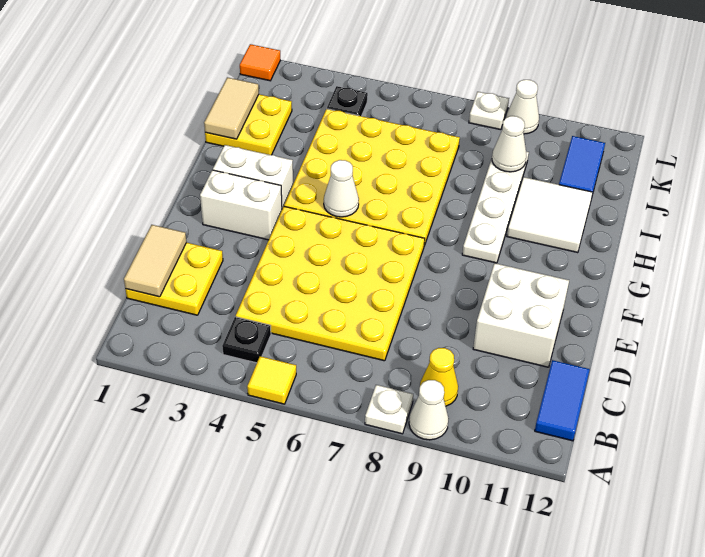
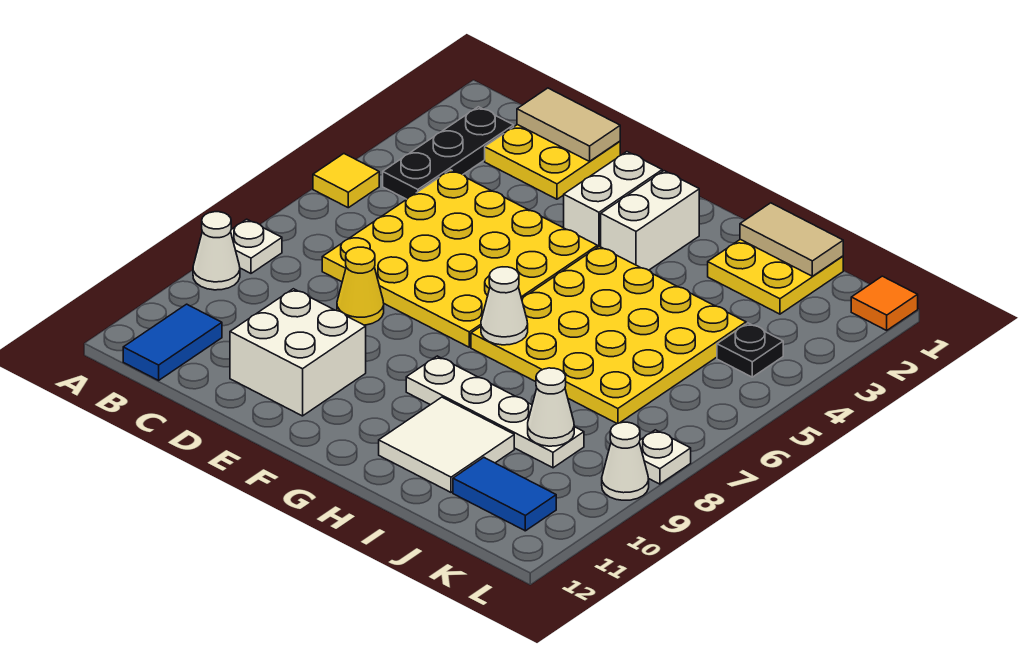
black plate B4 level 1 -> black plate B2:B4 level 1
yellow cone B9 level 1 -> yellow cone D8 level 1
blue tile B12:C12 level 1 -> blue tile B11:B12 level 1
white cone G5 level 2 -> white cone G7 level 2

